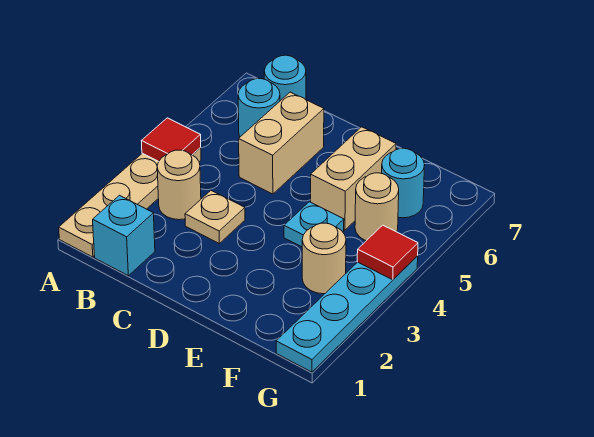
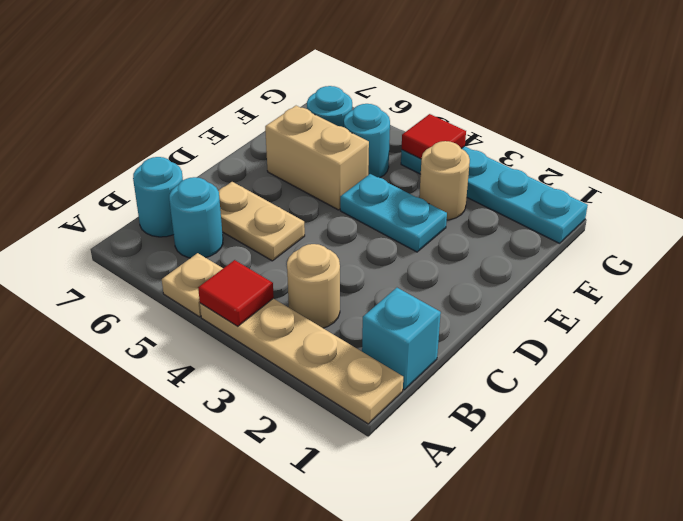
tan plate C3 level 1 -> tan plate A5 level 1
tan brick C5:C6 level 1 -> tan plate C5:C6 level 1
cyan plate E4 level 1 -> cyan plate E3:E4 level 1
tan round brick F5 level 1 -> cyan round brick F5 level 1

